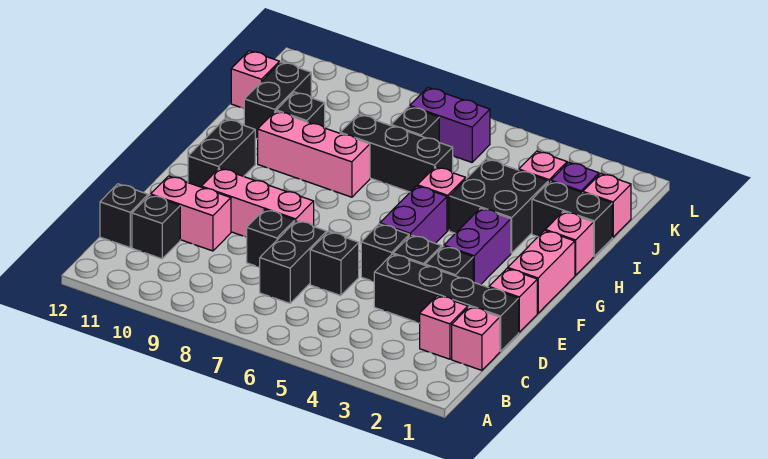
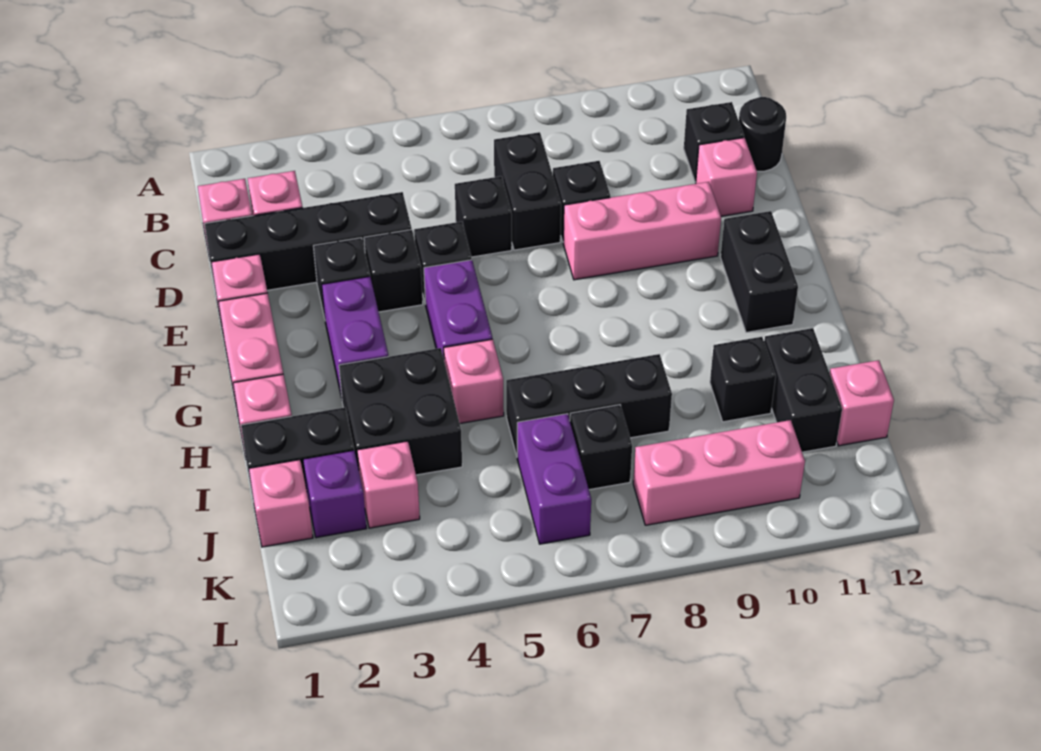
black brick C12 level 1 -> black round brick C12 level 1
pink brick D10:D11 level 1 -> pink brick D11 level 1
pink brick H8:H10 level 1 -> pink brick K8:K10 level 1
purple brick K6:K7 level 1 -> purple brick J6:K6 level 1

